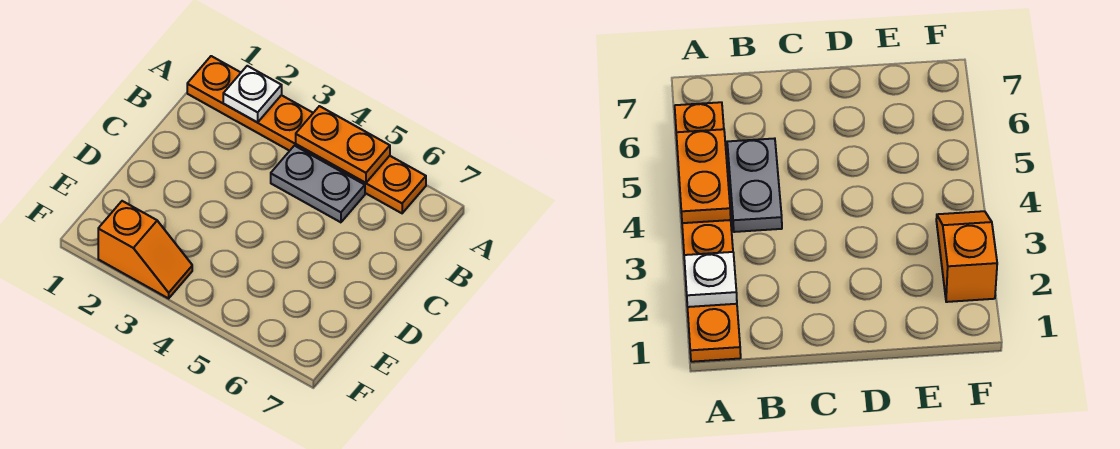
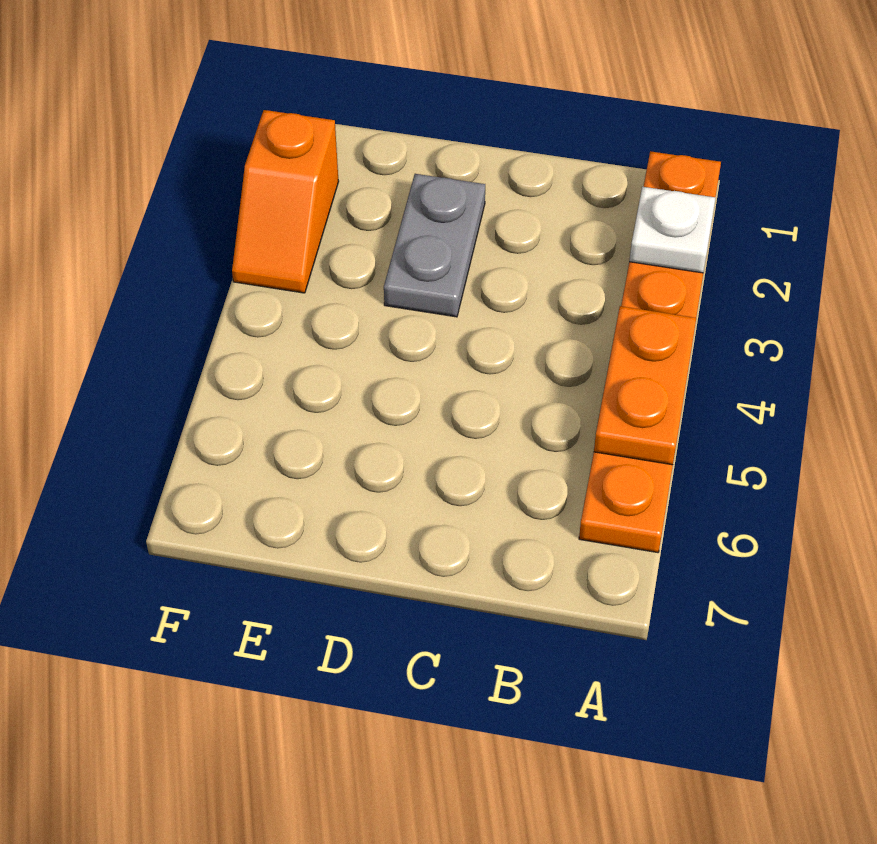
grey plate B4:B5 level 1 -> grey plate D2:D3 level 1

